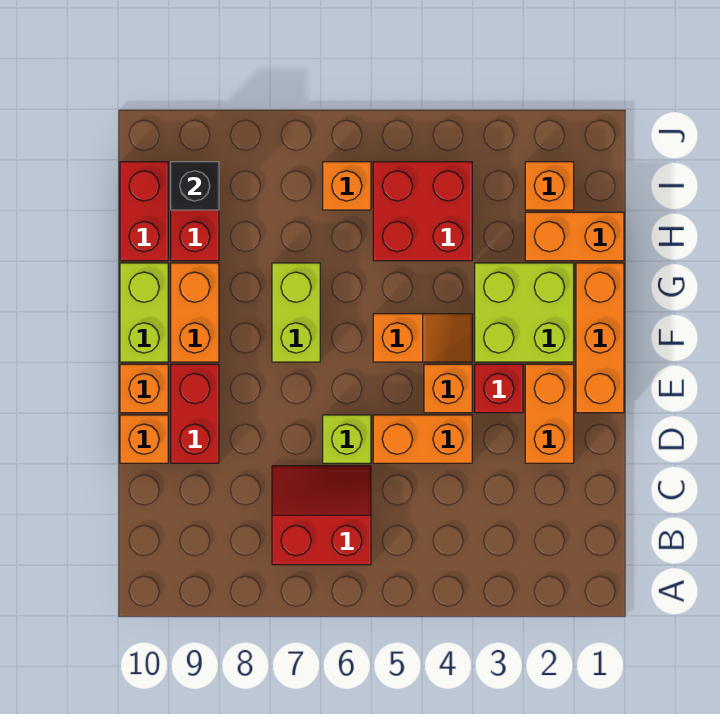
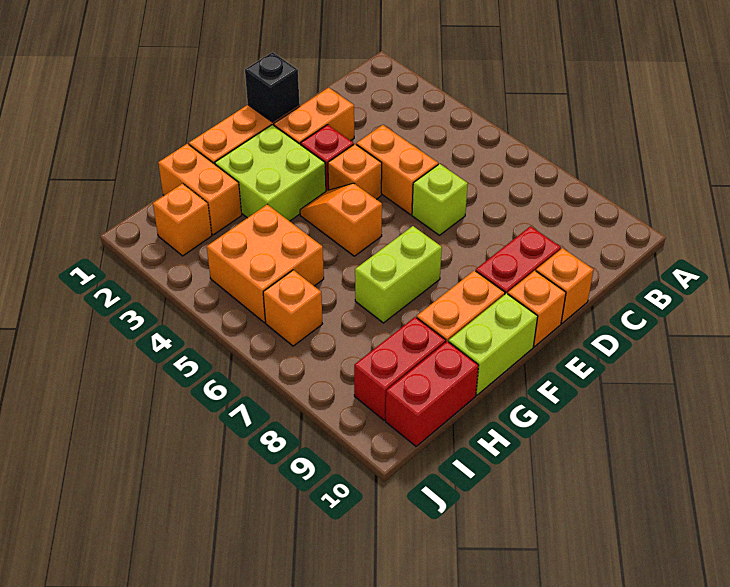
red slope B6:C7 level 1 top B -> none
red brick H4:I5 level 1 -> orange brick H4:I5 level 1
black brick I9 level 2 -> black brick E1 level 2

